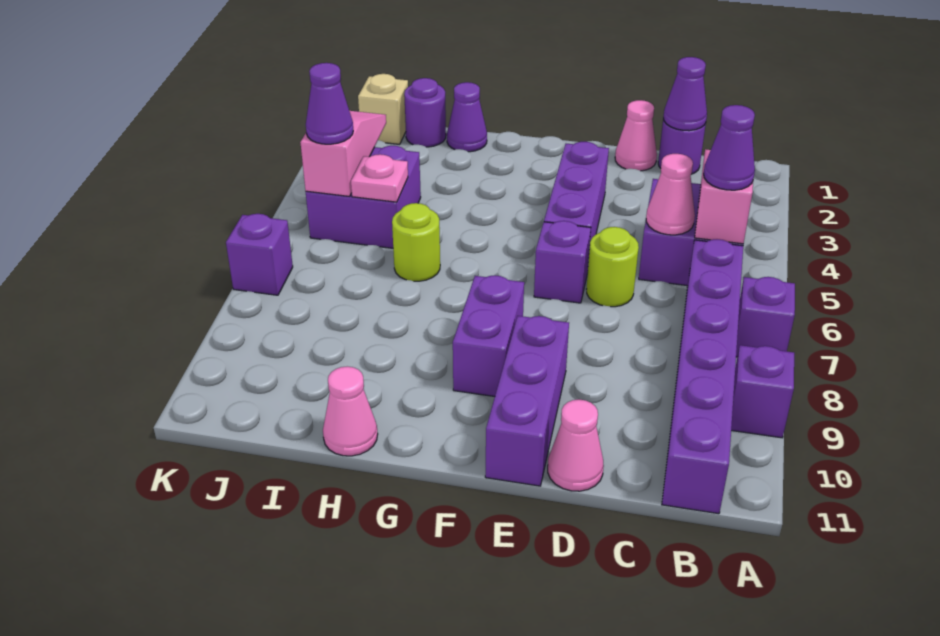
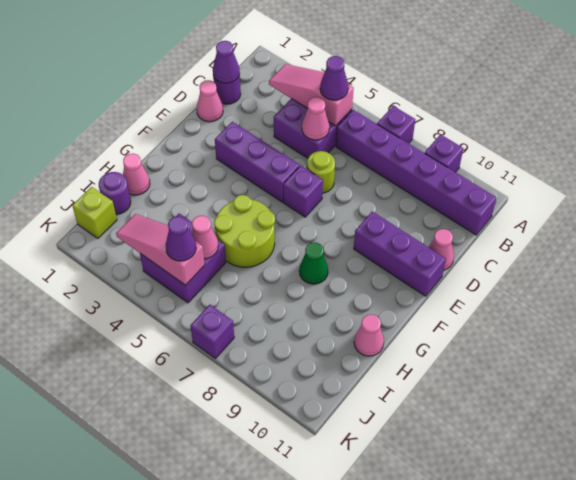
purple brick F8:F9 level 1 -> none
none -> green cone G8 level 1
purple cone H1 level 1 -> pink cone H1 level 1
lime round brick H6 level 1 -> lime round brick G5:H6 level 1
pink plate I5 level 2 -> pink cone I5 level 2
tan brick J1 level 1 -> lime brick J1 level 1

